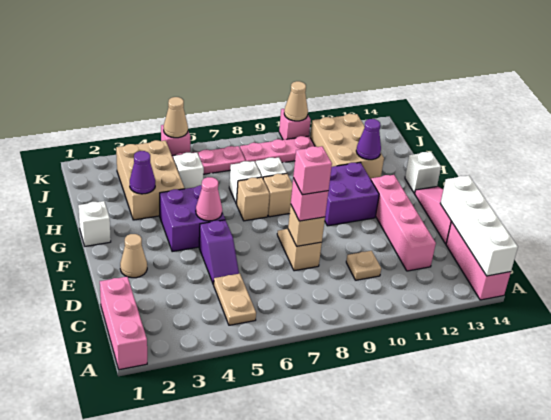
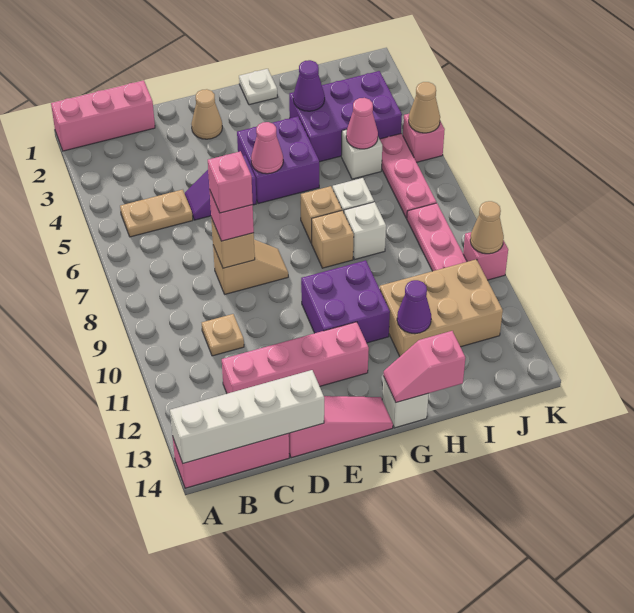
white brick G1 level 1 -> white plate G1 level 1
none -> pink slope G14:H14 level 2 top H
tan brick H3:J4 level 1 -> purple brick H3:J4 level 1
none -> pink cone I5 level 2

